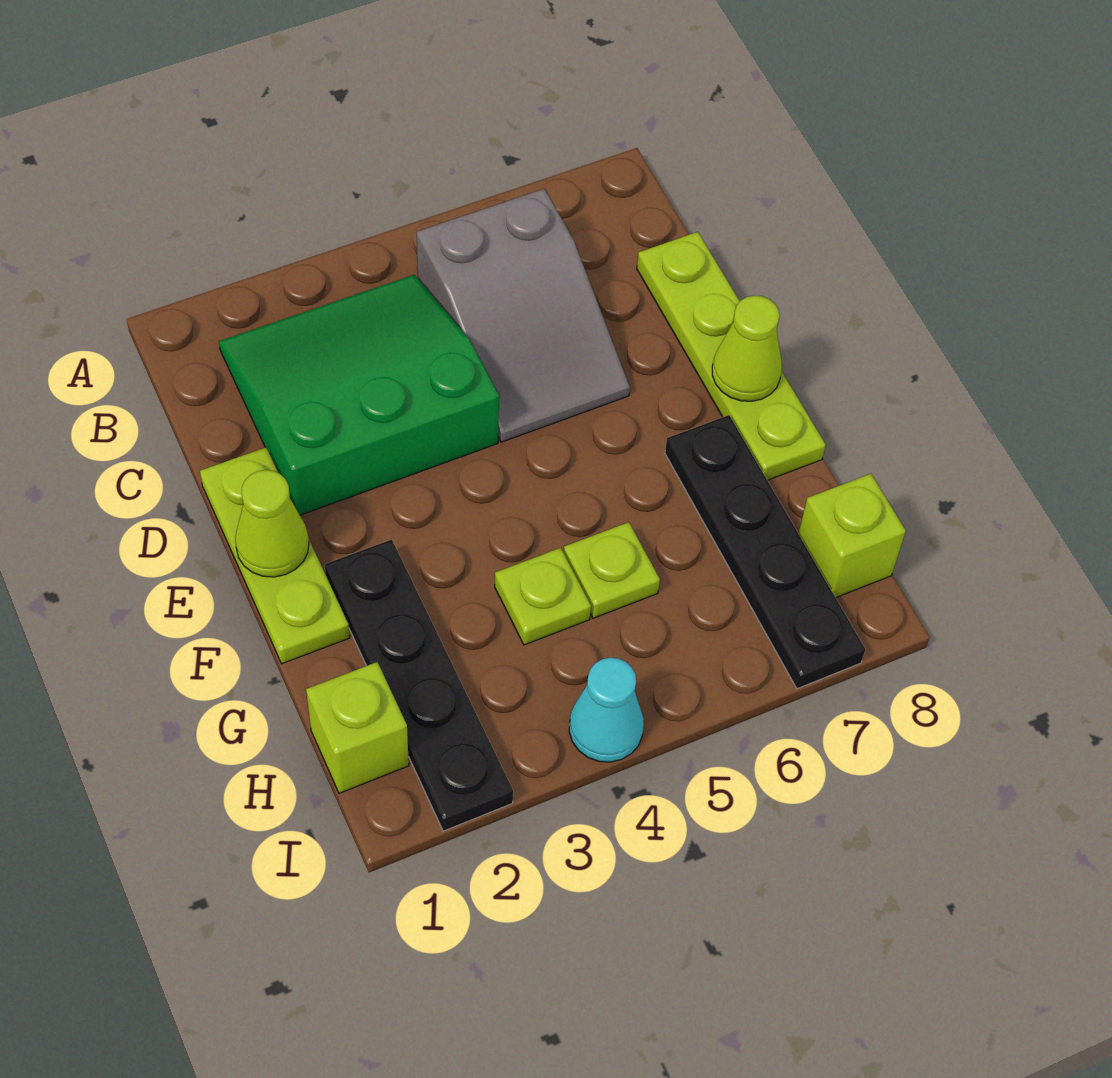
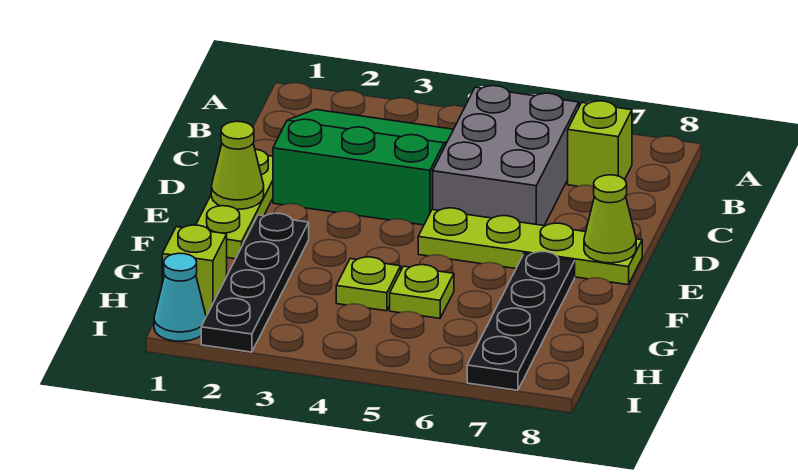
grey slope B5:D6 level 1 top B -> grey brick B5:D6 level 1
lime plate C8:F8 level 1 -> lime plate E5:E8 level 1
lime brick H8 level 1 -> lime brick B7 level 1
cyan cone I4 level 1 -> cyan cone I1 level 1

